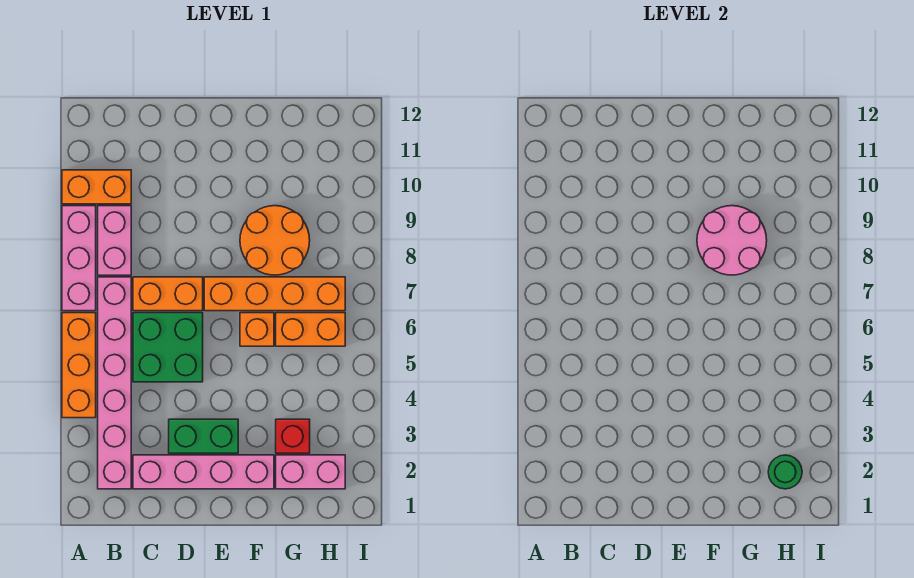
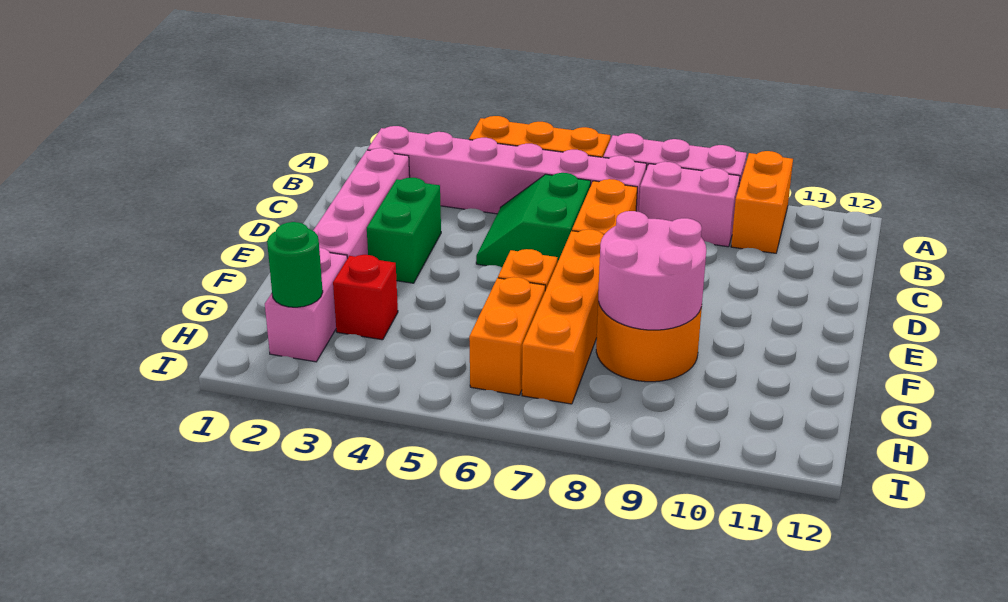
green brick C5:D6 level 1 -> green slope C5:D6 level 1 top 6

